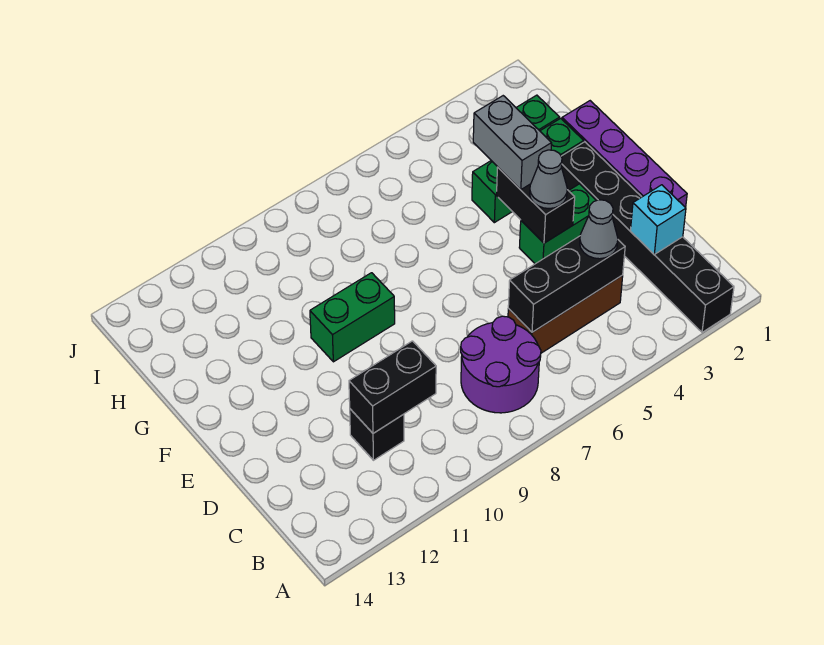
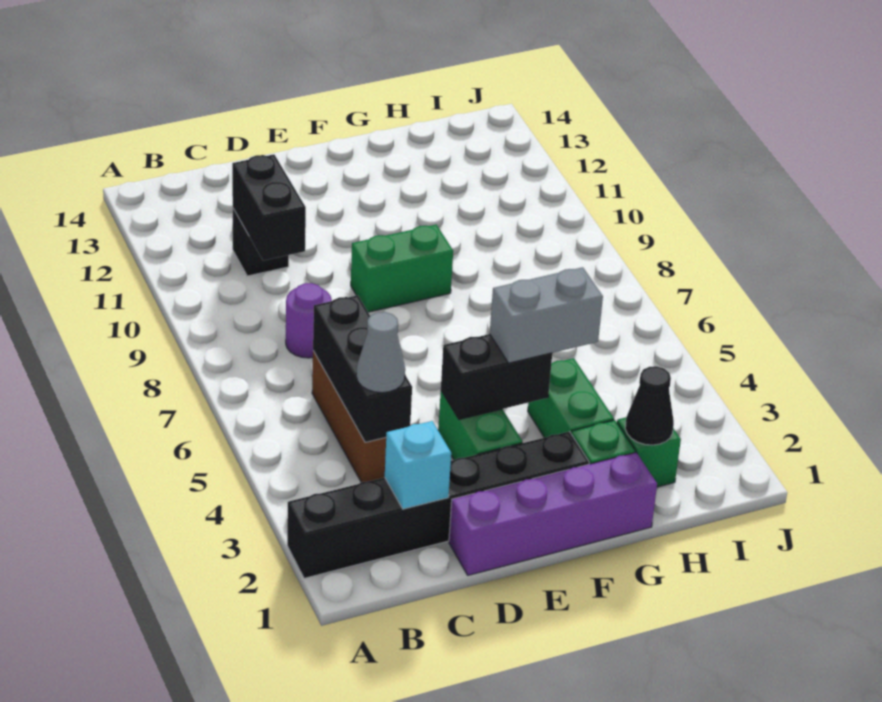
purple round brick B7:C8 level 1 -> purple round brick C8 level 1
grey cone E4 level 3 -> none
green brick F9:F10 level 1 -> green brick E9:F9 level 1
none -> black cone H2 level 2

